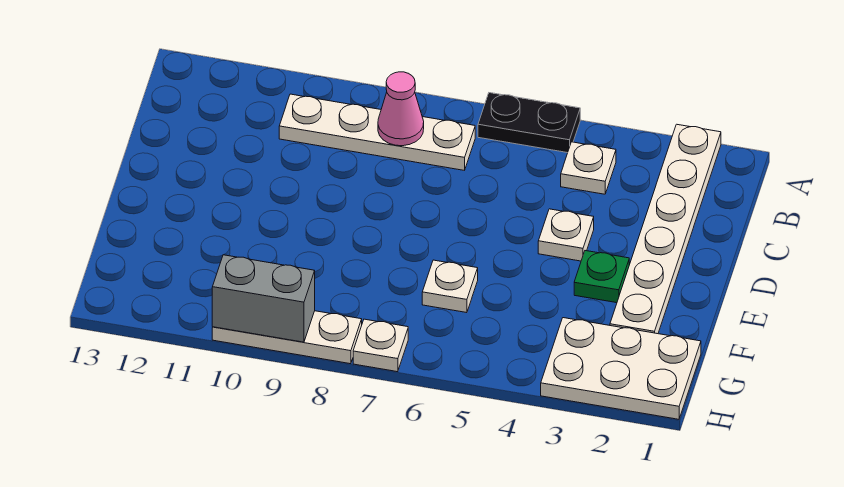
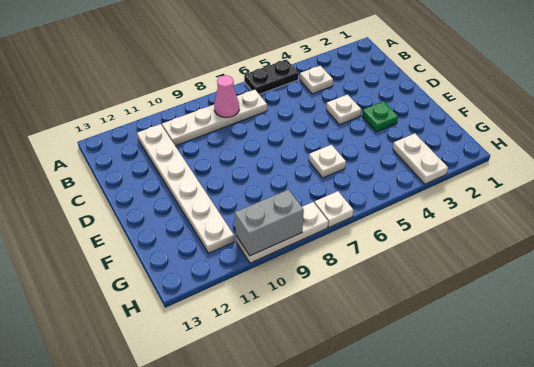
white plate A2:F2 level 1 -> white plate B11:G11 level 1
white plate G1:H3 level 1 -> white plate G3:H3 level 1

